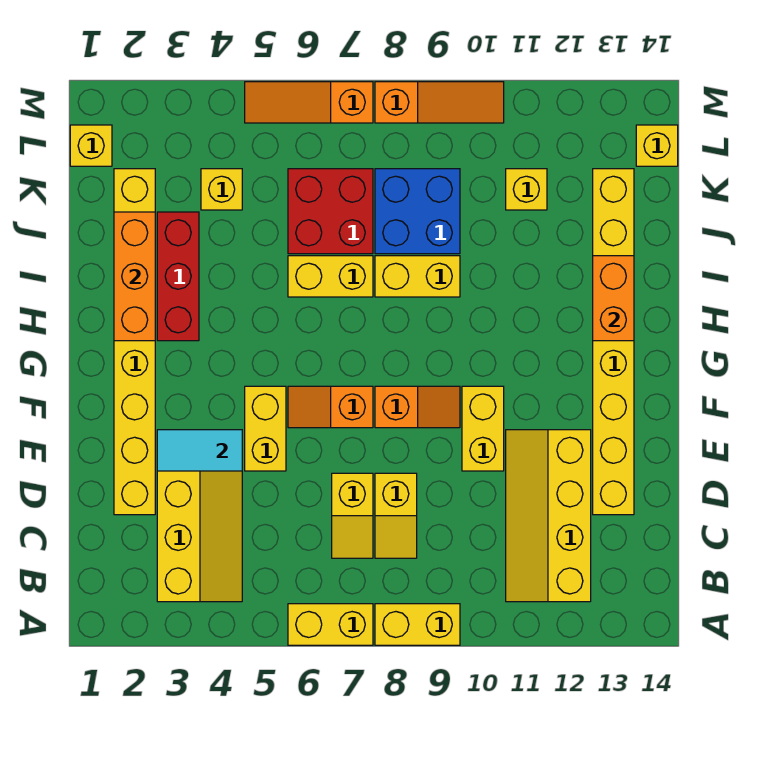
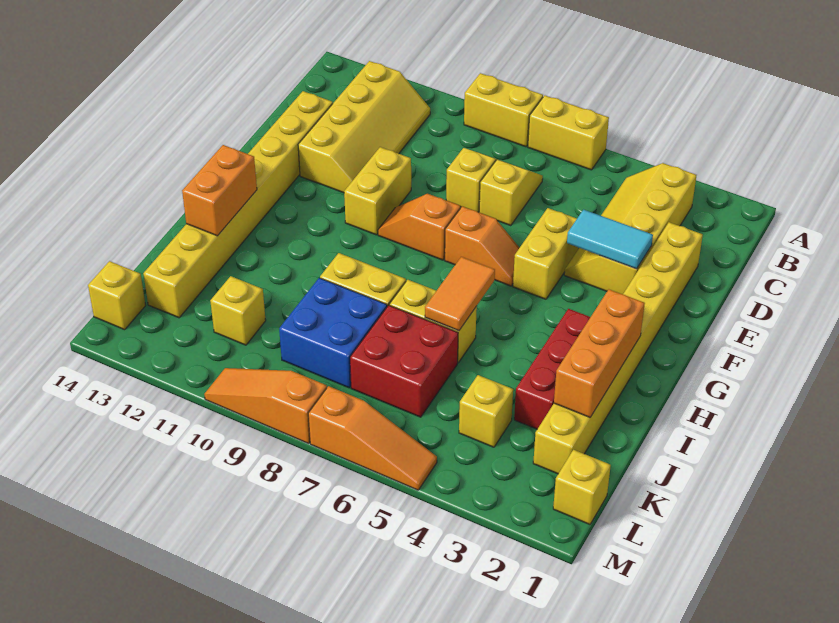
none -> orange tile H6:I6 level 2

